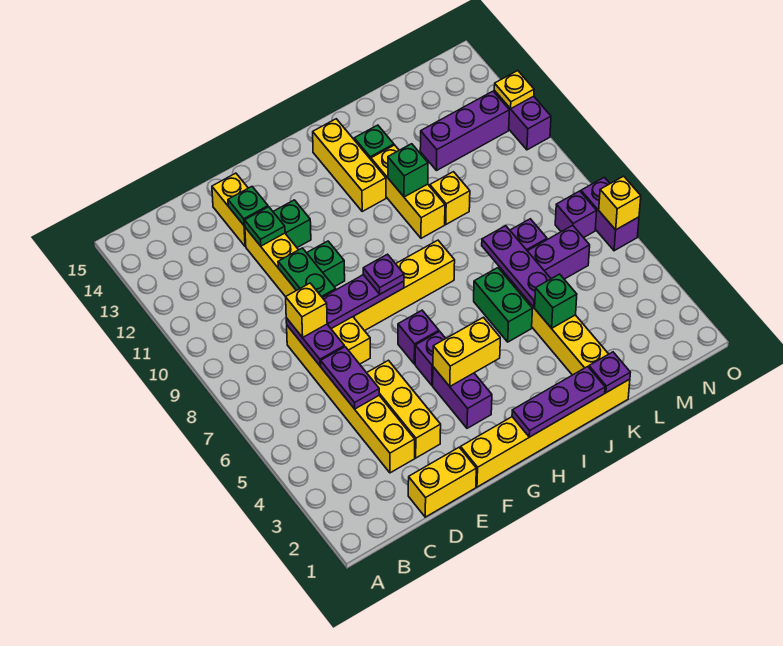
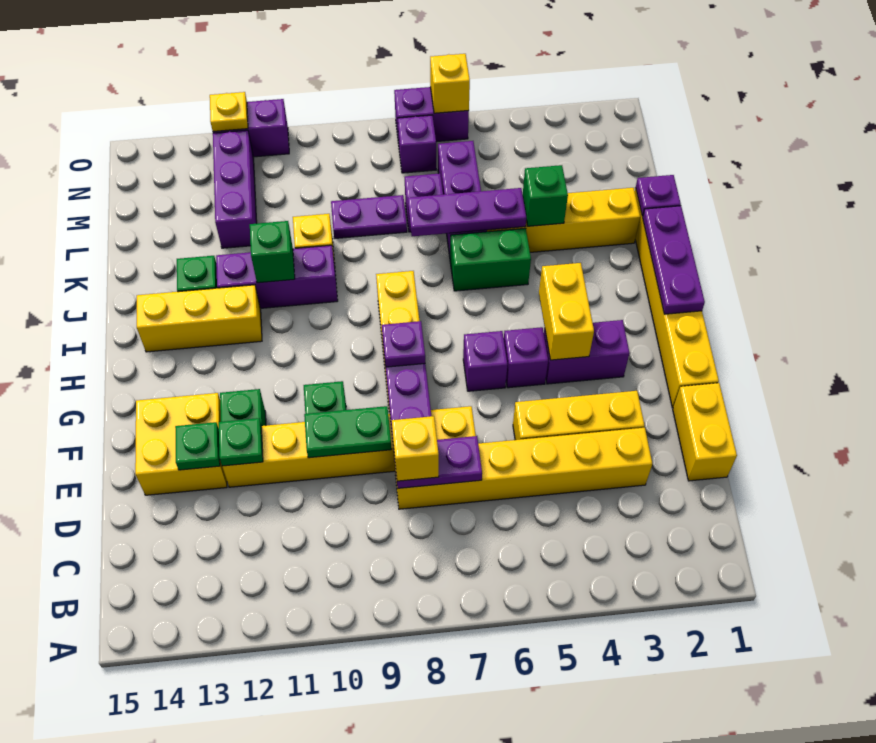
purple plate D5:D6 level 2 -> purple plate L8:L9 level 1
yellow brick E13:E14 level 1 -> yellow brick E13:F14 level 1
yellow brick J10:J12 level 1 -> purple brick J10:J12 level 1

